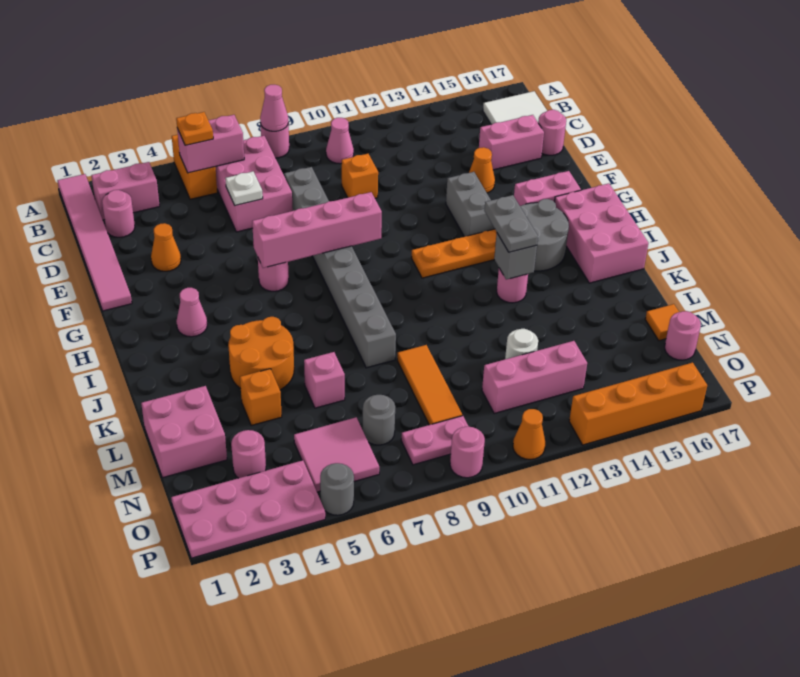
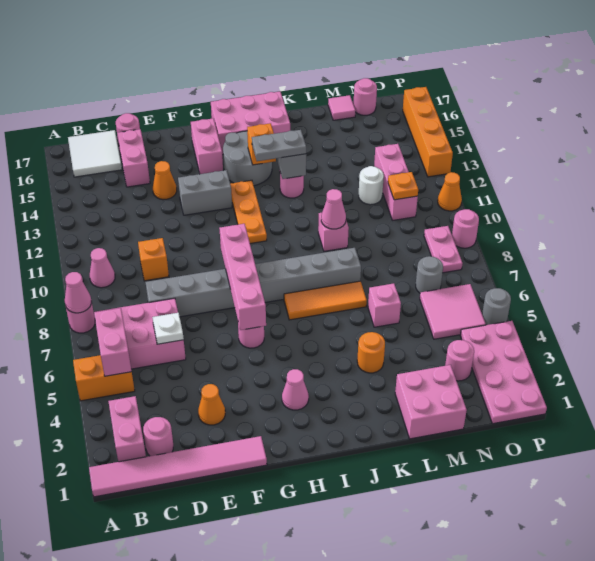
orange plate B5 level 3 -> orange plate N11 level 2
orange round brick J4:K5 level 1 -> orange round brick K4 level 1
none -> pink brick K10 level 1
none -> pink cone K10 level 2
orange brick L4 level 1 -> orange brick I14 level 2
orange tile L9:N9 level 1 -> orange tile I7:K7 level 1
orange tile M17 level 1 -> pink tile M17 level 1

